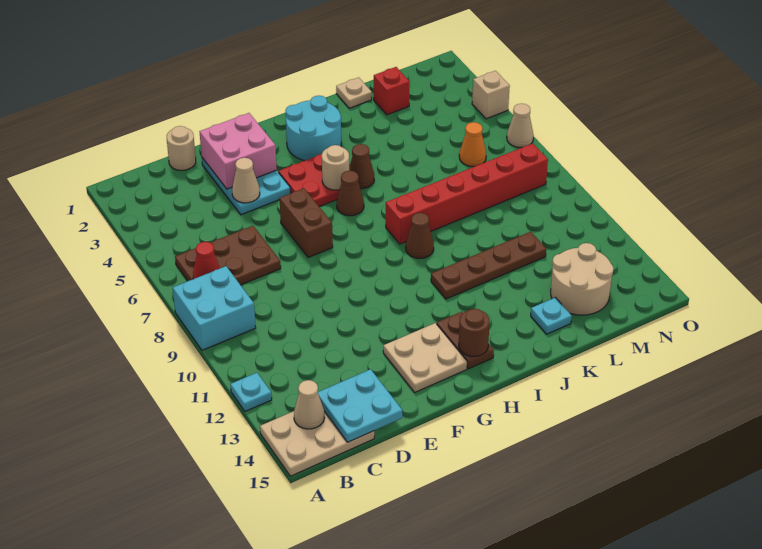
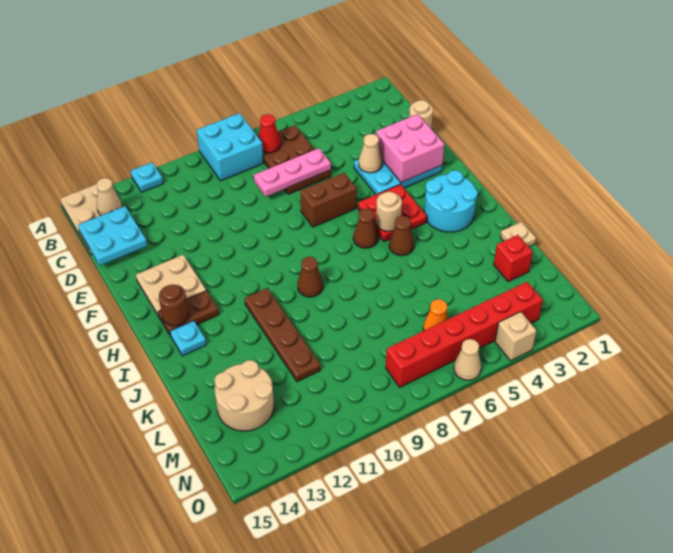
none -> pink plate D6:D8 level 2
red brick I8:N8 level 1 -> red brick N3:N8 level 1
cyan plate K14 level 1 -> cyan plate I14 level 1

